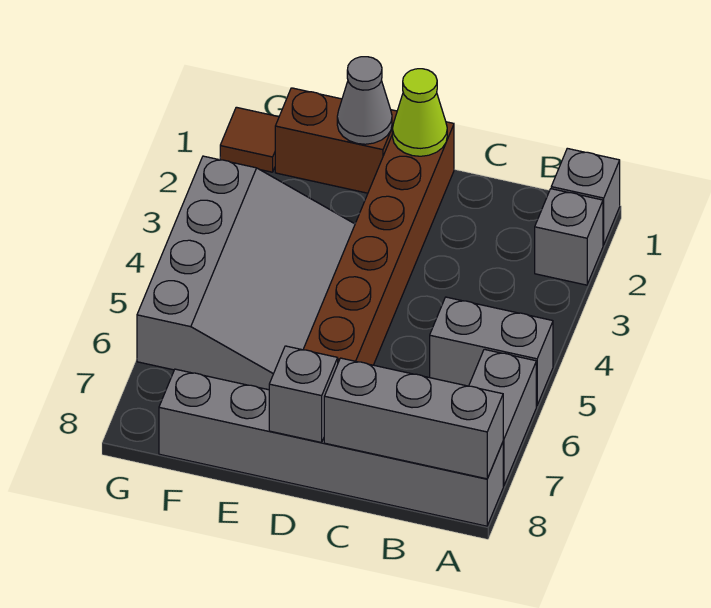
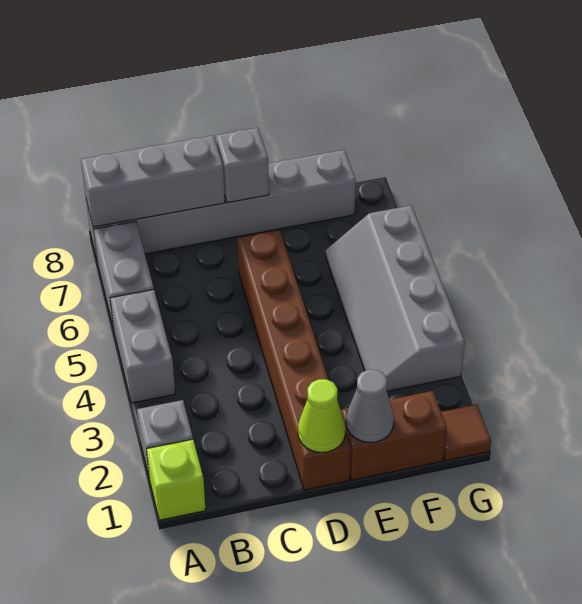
grey brick A1 level 1 -> lime brick A1 level 1
grey brick A5:B5 level 1 -> grey brick A4:A5 level 1
grey slope E3:G6 level 1 top G -> grey slope F3:G6 level 1 top G

